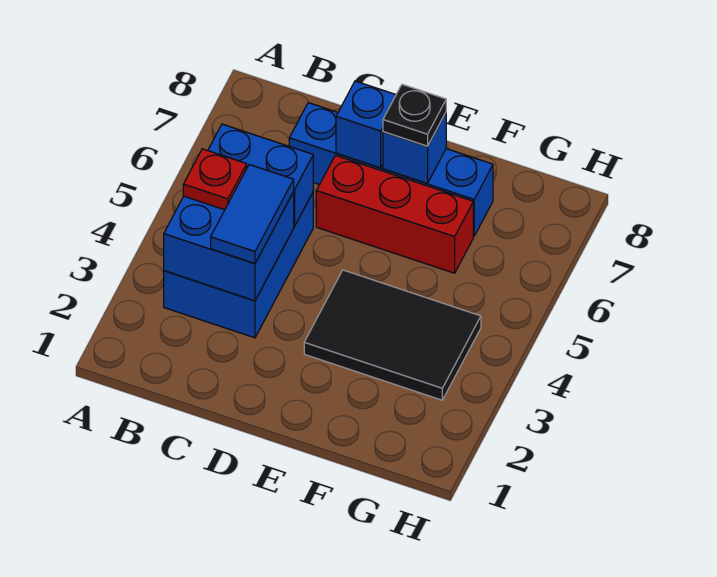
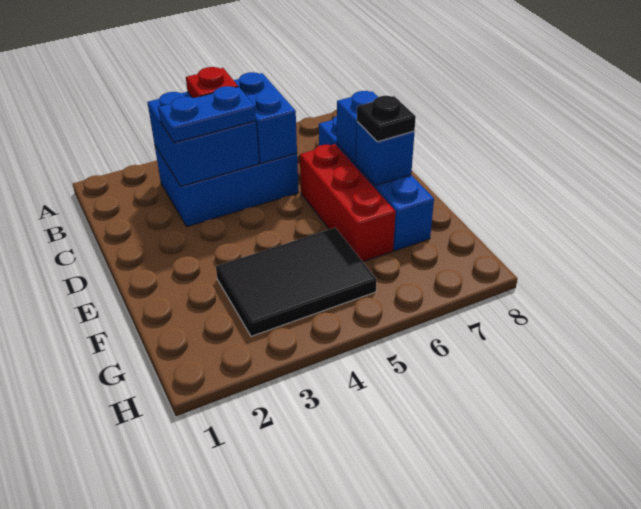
blue tile C3:C4 level 3 -> blue plate C3:C4 level 3
black tile E3:G4 level 1 -> black tile F3:G5 level 1

